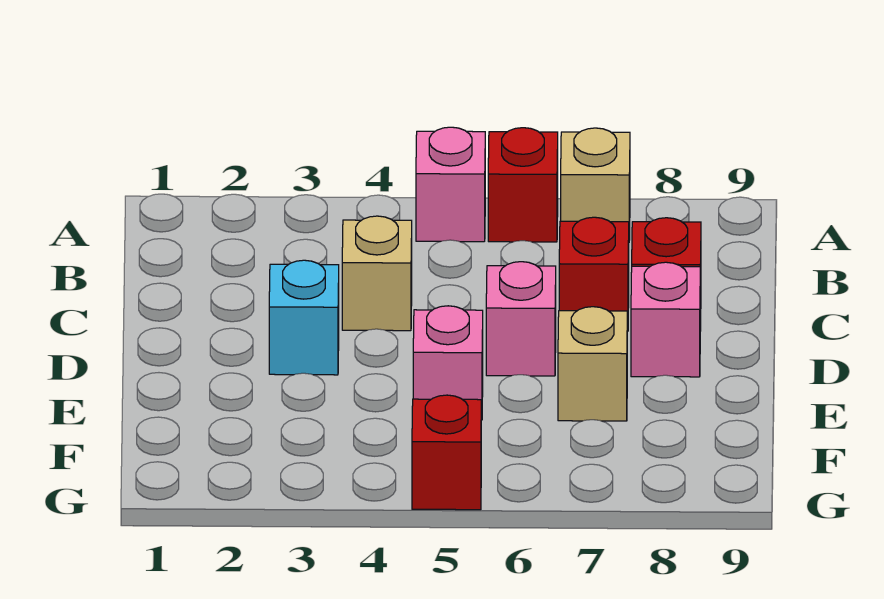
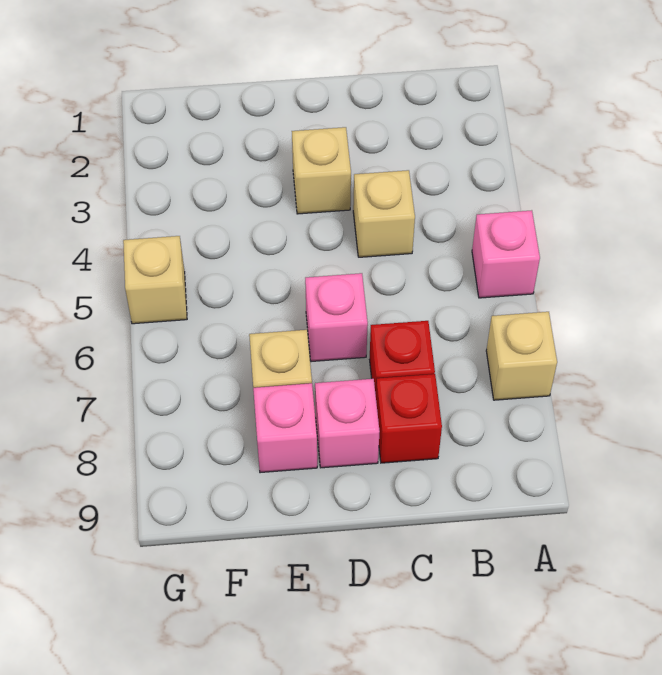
red brick A6 level 1 -> none
cyan brick D3 level 1 -> tan brick D3 level 1
pink brick E5 level 1 -> pink brick E8 level 1
red brick G5 level 1 -> tan brick G5 level 1

